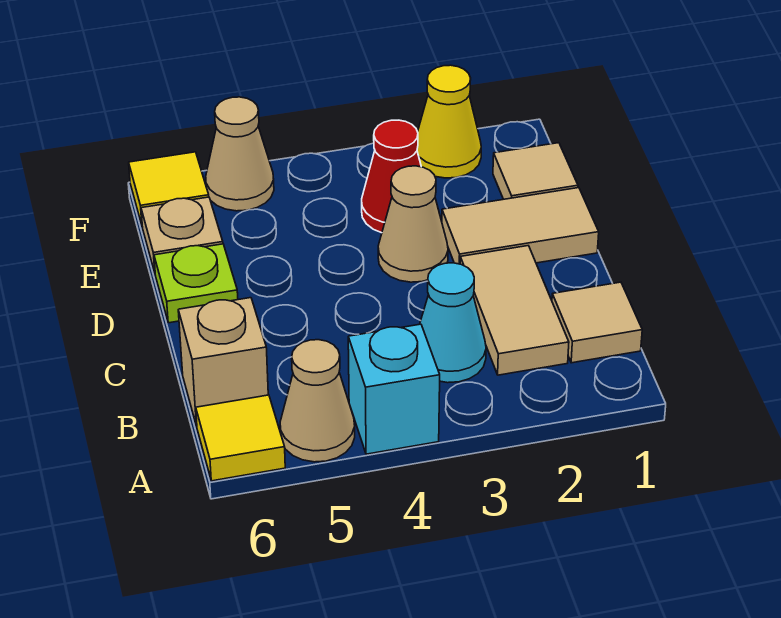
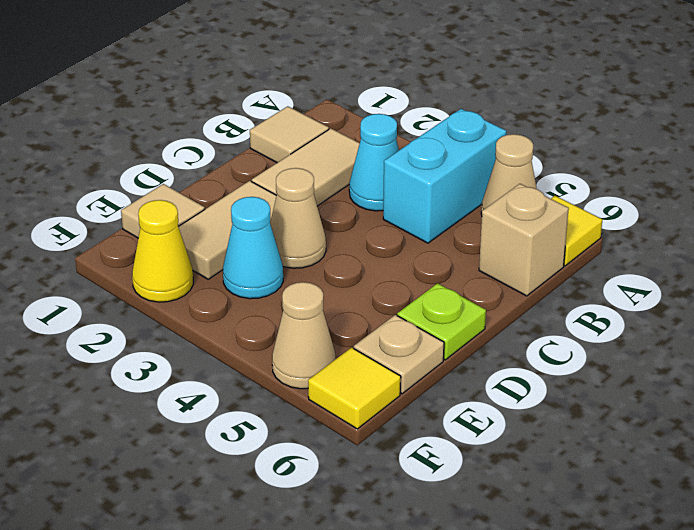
cyan brick A4 level 1 -> cyan brick A4:B4 level 1
tan tile D1:D2 level 1 -> tan tile D2:E2 level 1
red cone E3 level 1 -> cyan cone E3 level 1

